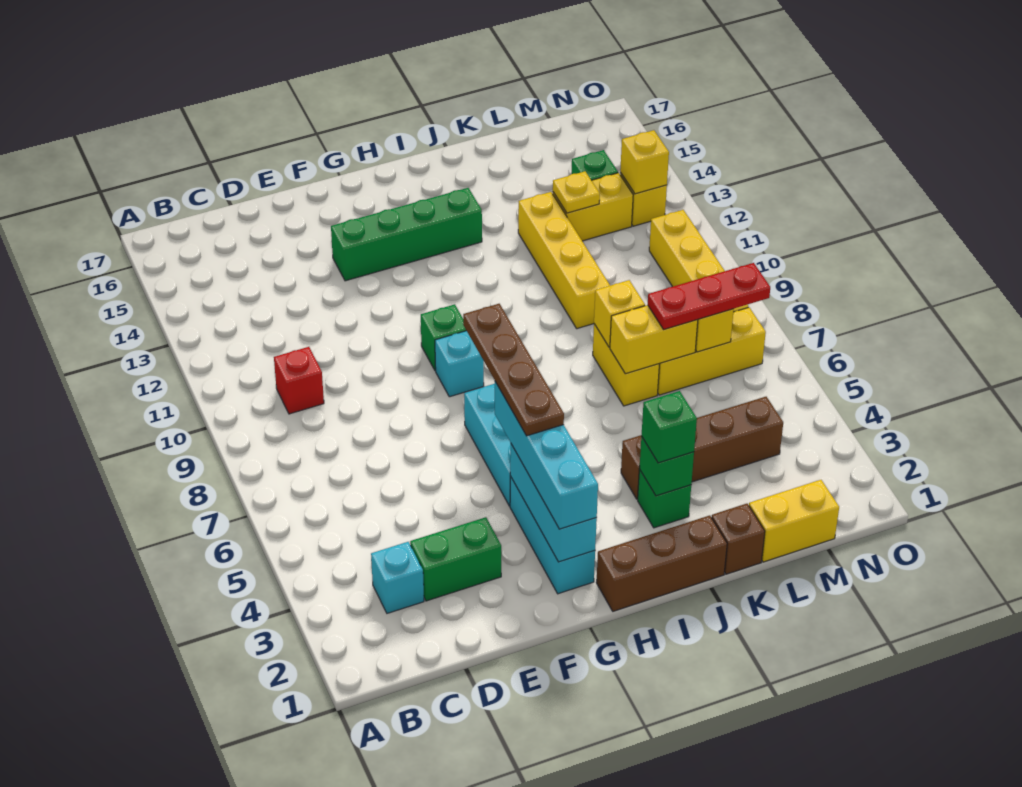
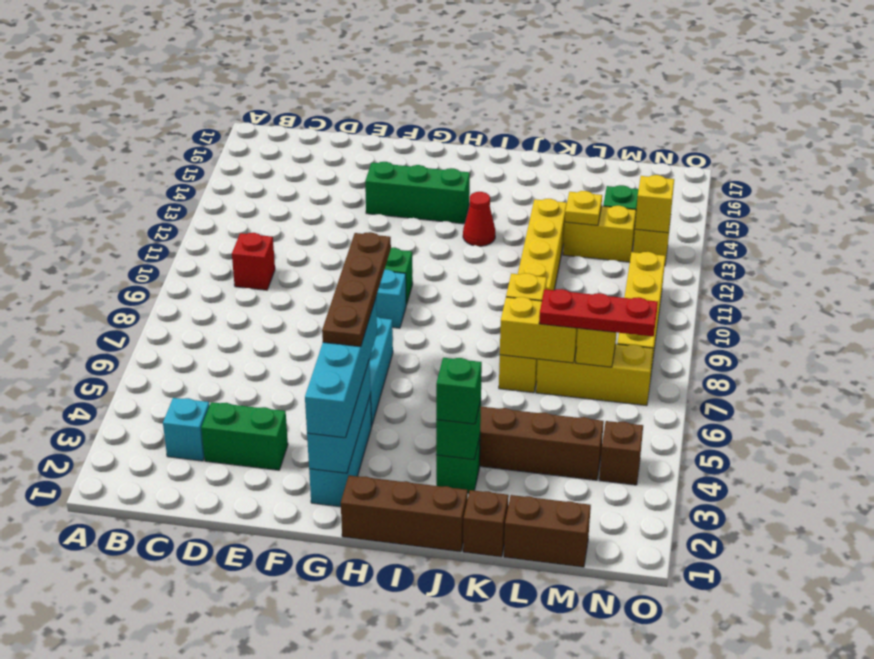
green brick F14:I14 level 1 -> green brick F14:H14 level 1
none -> red cone I13 level 1
yellow brick L1:M1 level 1 -> brown brick L1:M1 level 1
none -> brown brick N4 level 1

